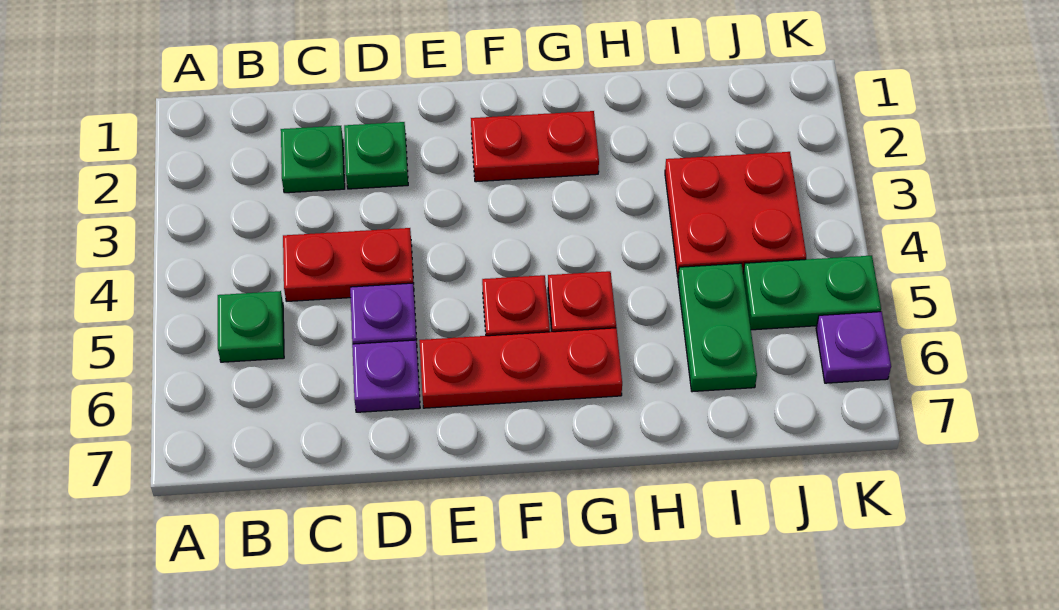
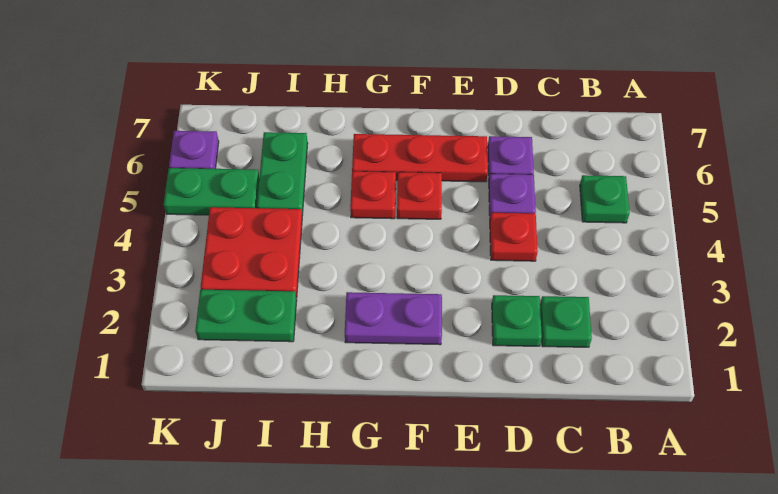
red plate C4:D4 level 1 -> red plate D4 level 1
red plate F2:G2 level 1 -> purple plate F2:G2 level 1
none -> green plate I2:J2 level 1

